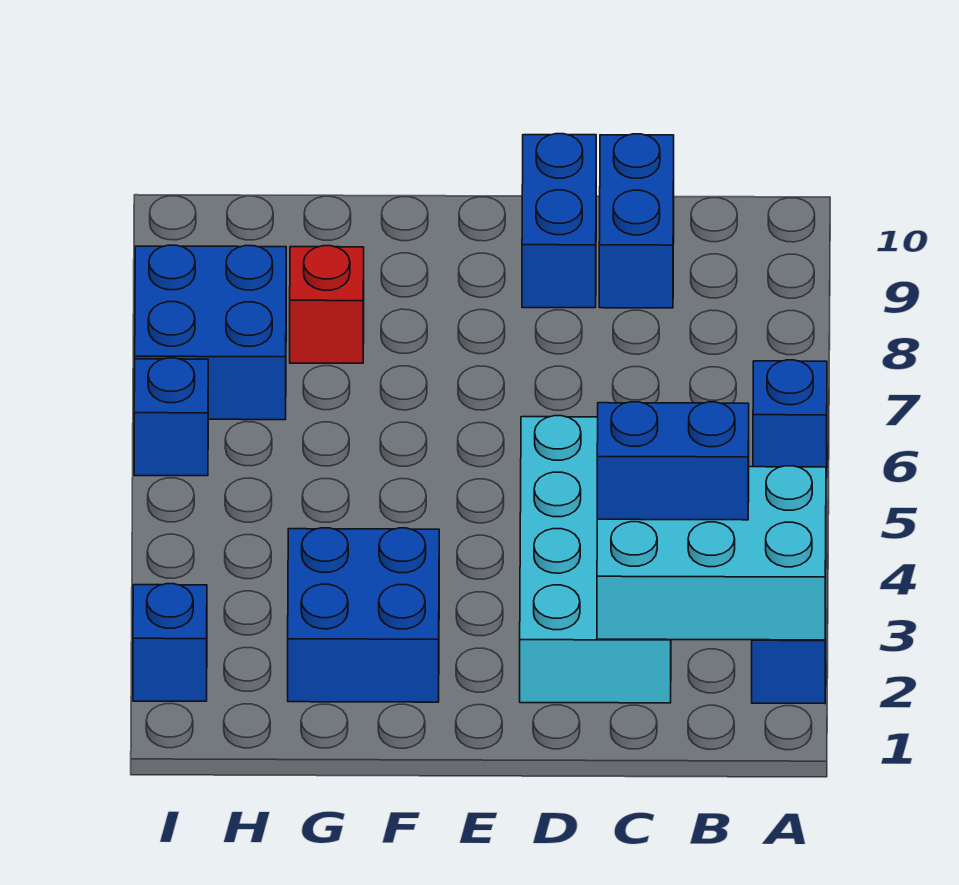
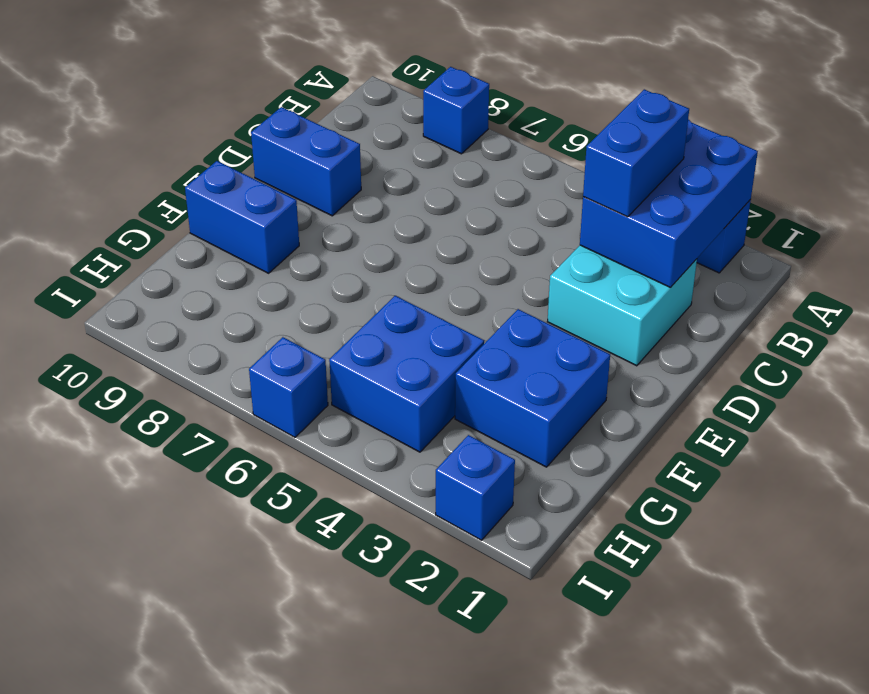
cyan brick A2:C3 level 2 -> blue brick A2:C3 level 2
blue brick A6 level 1 -> blue brick A8 level 1
cyan brick C2:D5 level 1 -> cyan brick C2:D3 level 1
blue brick C9:C10 level 1 -> blue brick F9:F10 level 1
red brick G8 level 1 -> none
blue brick H7:I8 level 1 -> blue brick G4:H5 level 1

